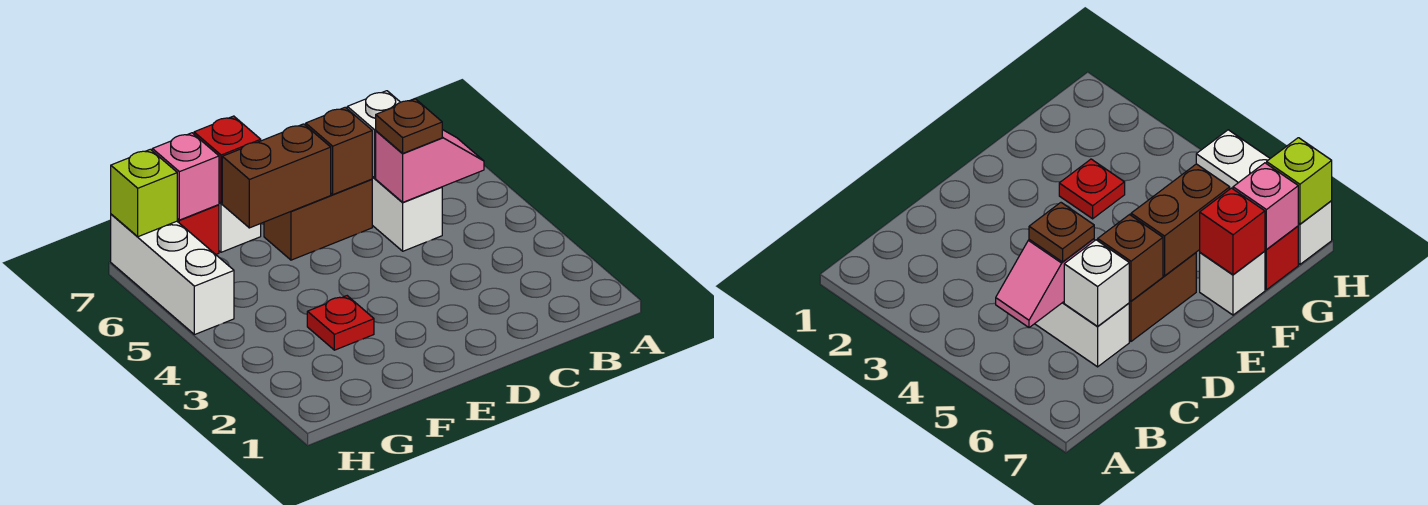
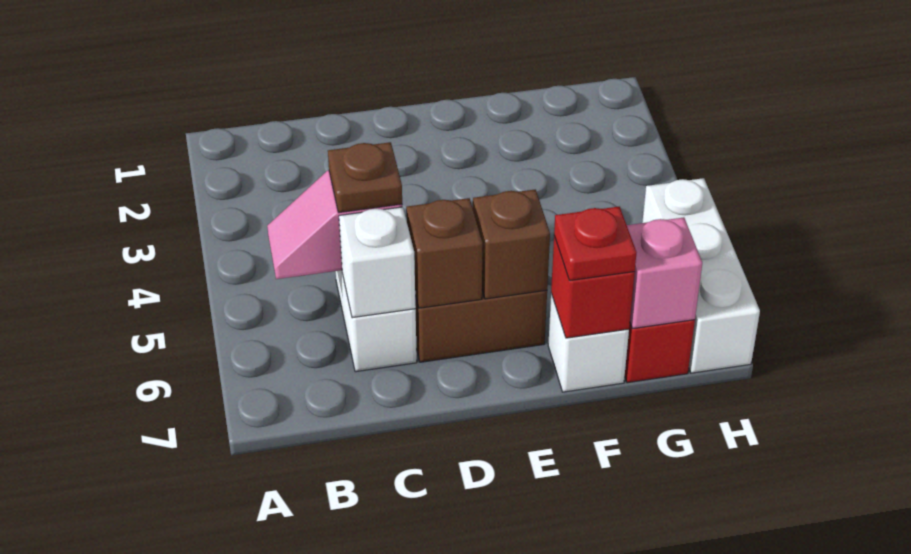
brown brick E6:F6 level 2 -> brown brick E6 level 2
red plate F3 level 1 -> red plate F7 level 3
lime brick H7 level 2 -> none

